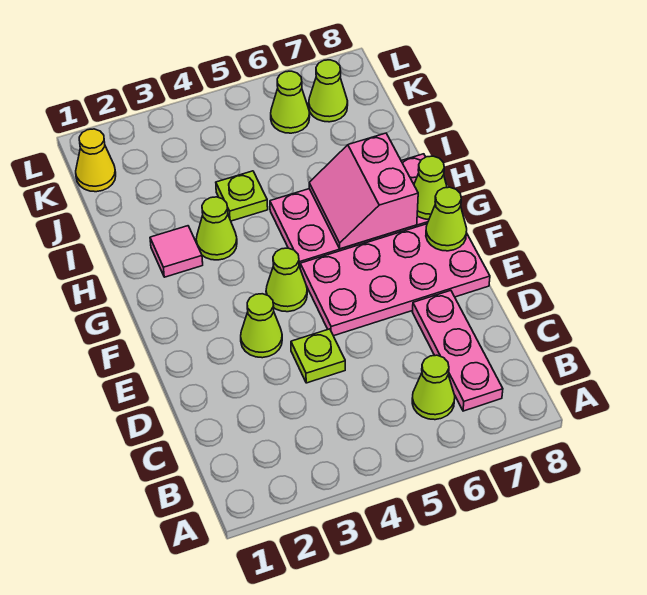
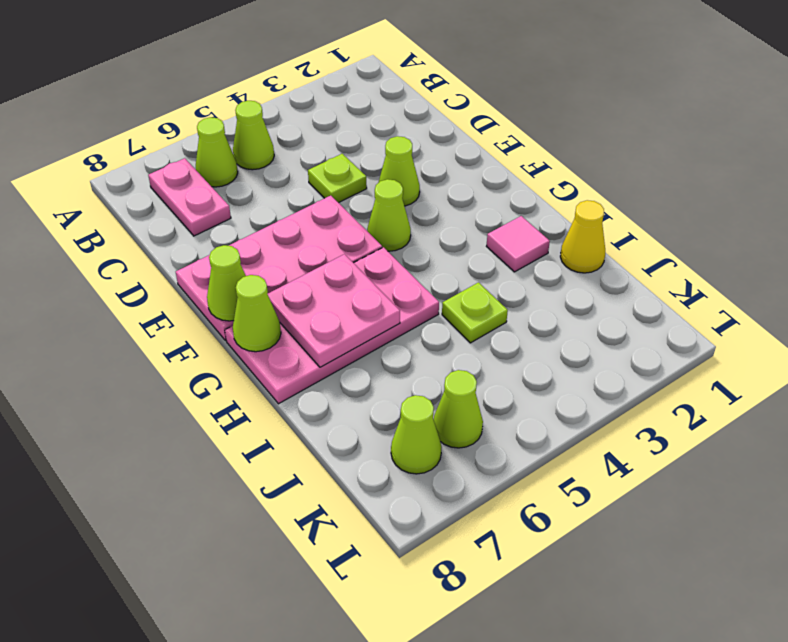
pink plate B7:D7 level 1 -> pink plate B7:C7 level 1
pink slope G6:H7 level 2 top 7 -> pink plate G6:H7 level 2
lime cone H3 level 1 -> lime cone B5 level 1
yellow cone K1 level 1 -> yellow cone I1 level 1

